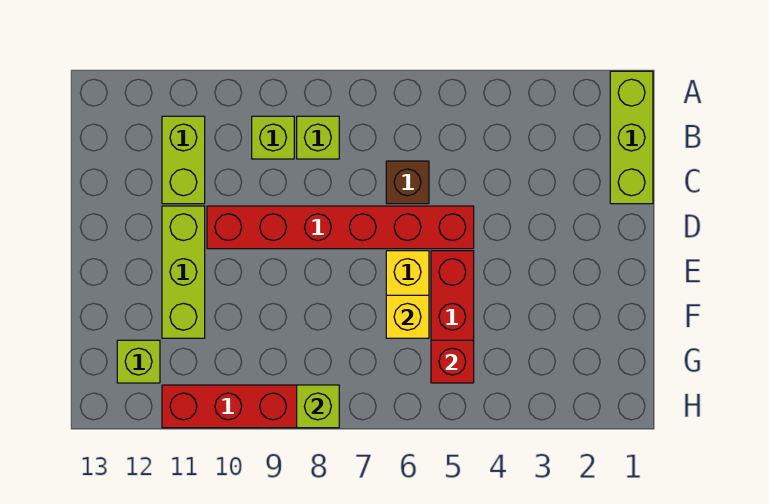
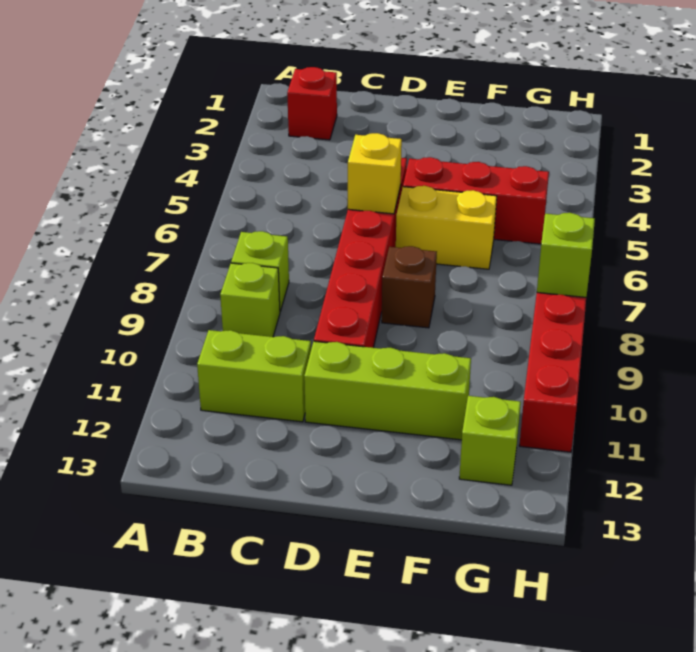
lime brick A1:C1 level 1 -> none
brown brick C6 level 1 -> brown brick E8 level 1
yellow brick F6 level 2 -> yellow brick D6 level 2
red brick G5 level 2 -> red brick B2 level 1

